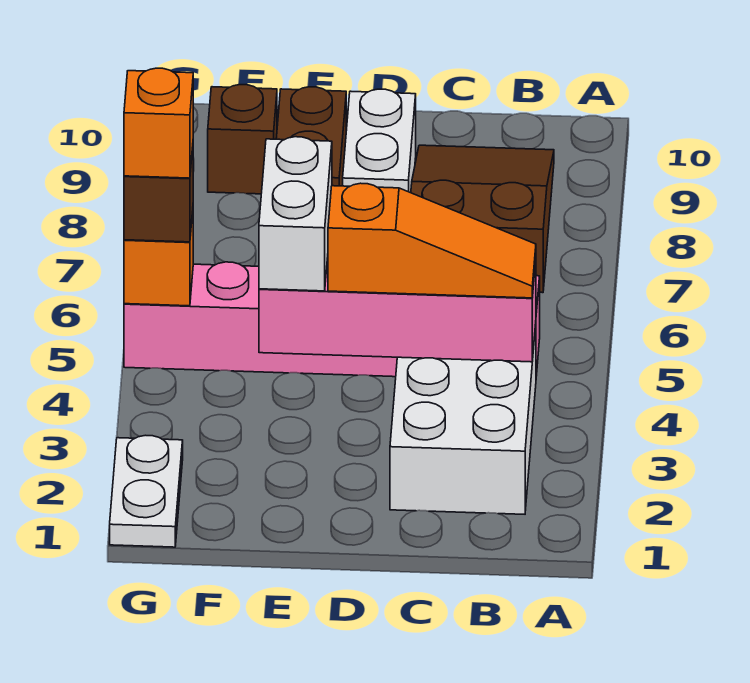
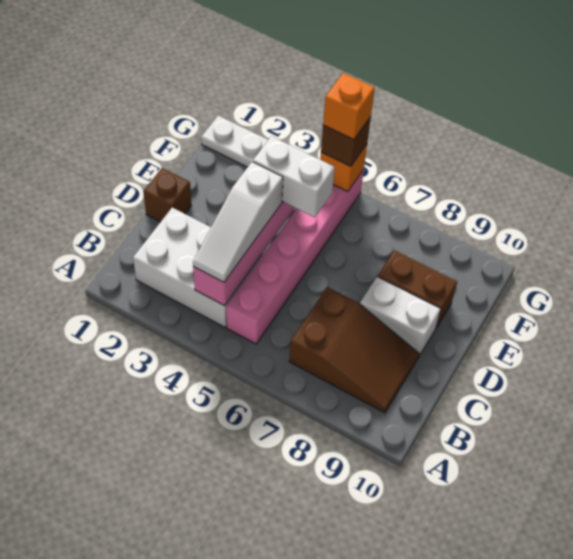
orange slope B4:D4 level 3 top D -> white slope B4:D4 level 3 top D
brown brick F9 level 1 -> brown brick D1 level 1

